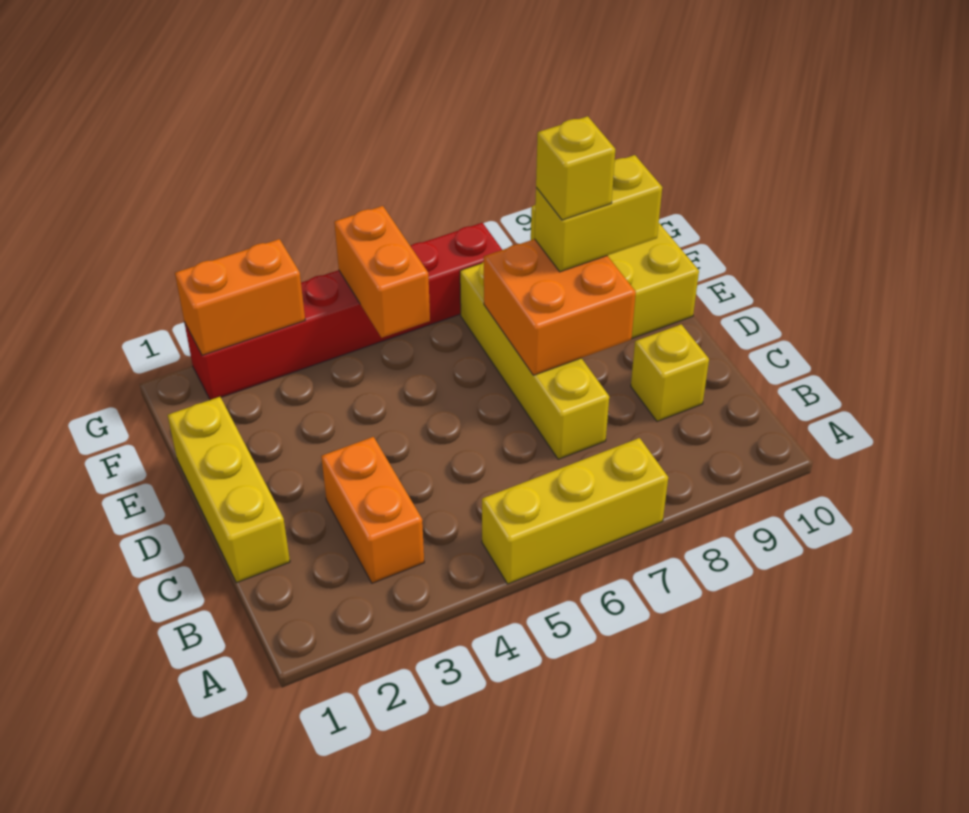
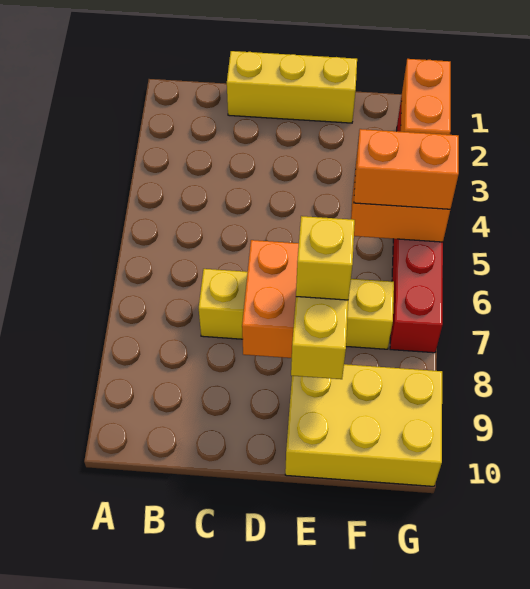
yellow brick A5:A7 level 1 -> none
orange brick B3:C3 level 1 -> orange brick F5:G5 level 3
yellow brick C9 level 1 -> none

